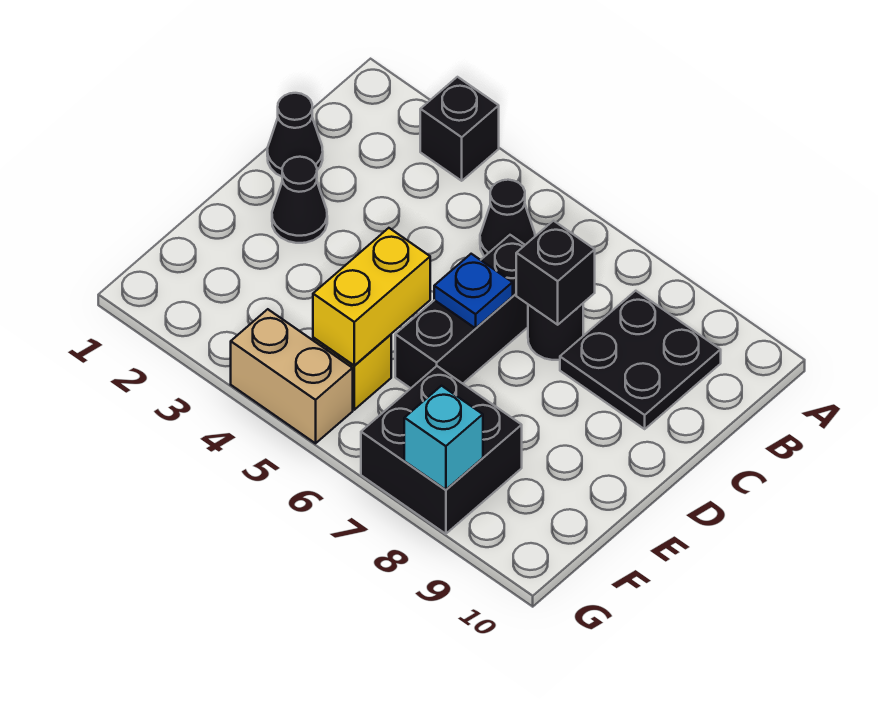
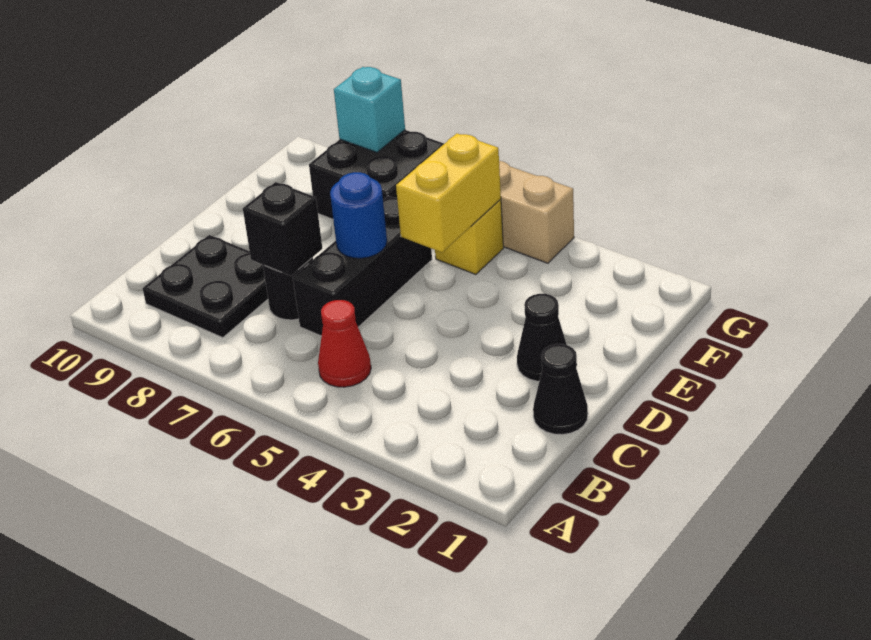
black brick A3 level 1 -> none
black cone B5 level 1 -> red cone B5 level 1
blue plate D6 level 2 -> blue round brick D6 level 2

